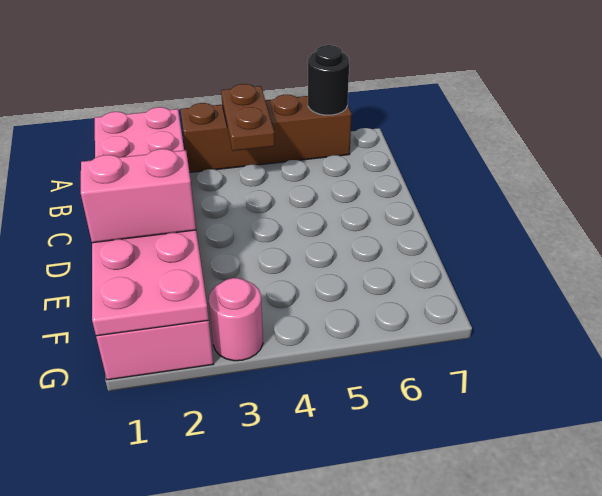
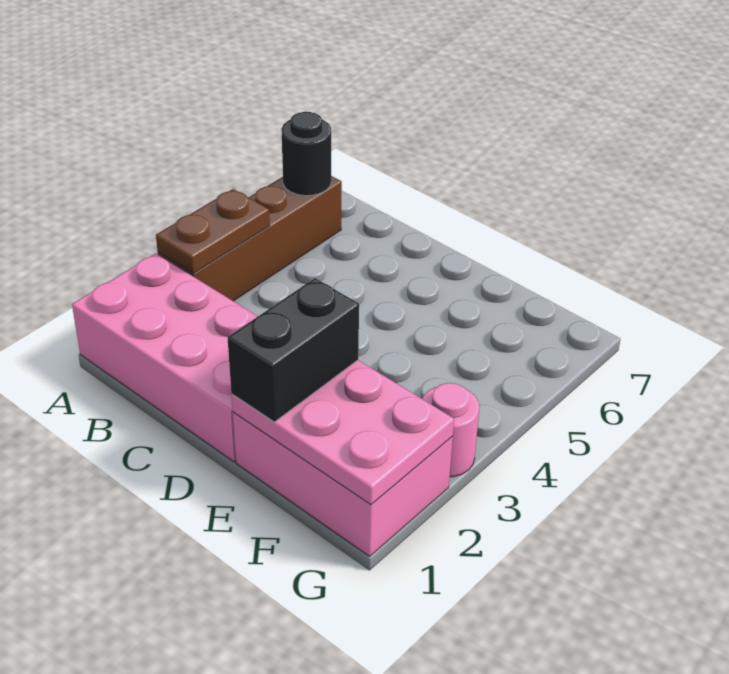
brown plate A4:B4 level 2 -> brown plate A3:A4 level 2
pink brick E1:E2 level 3 -> black brick E1:E2 level 3

